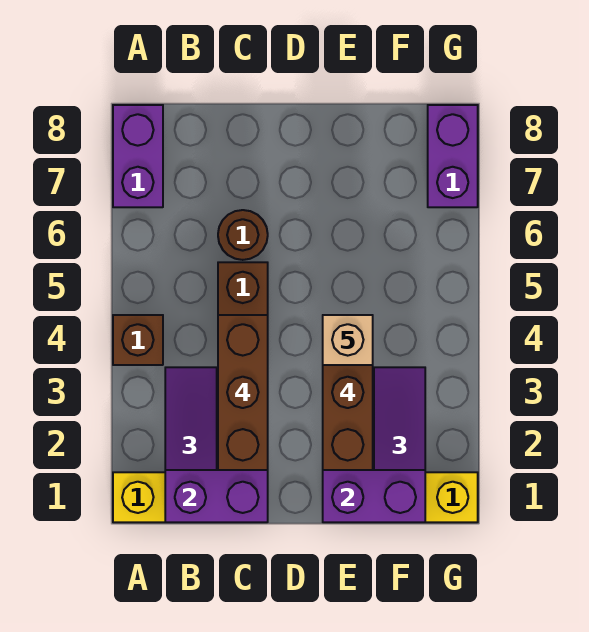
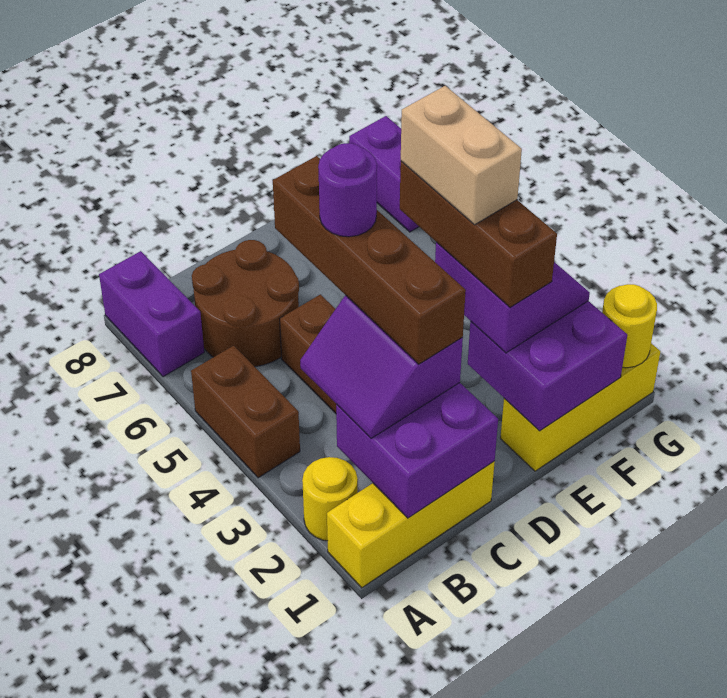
none -> yellow round brick A2 level 1
brown brick A4 level 1 -> brown brick A4:A5 level 1
brown brick C2:C4 level 4 -> brown brick C2:C5 level 4
none -> purple round brick C4 level 5
brown round brick C6 level 1 -> brown round brick B6:C7 level 1
tan brick E4 level 5 -> tan brick E3:E4 level 5
none -> yellow round brick G1 level 2

